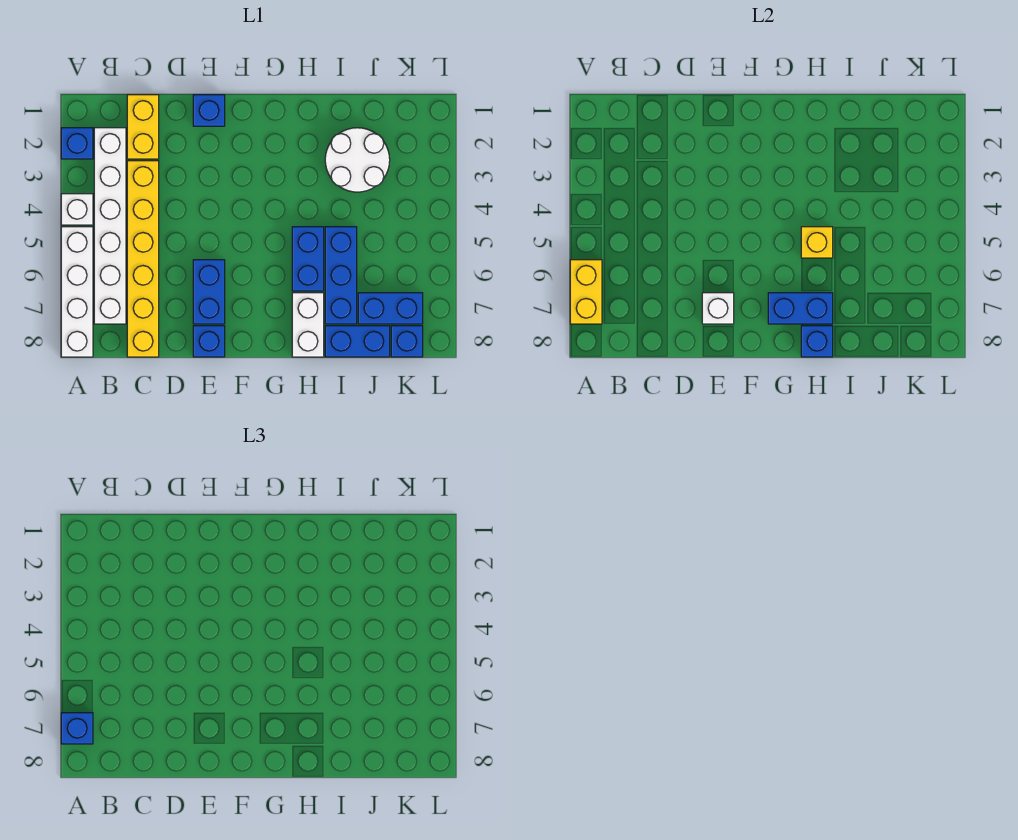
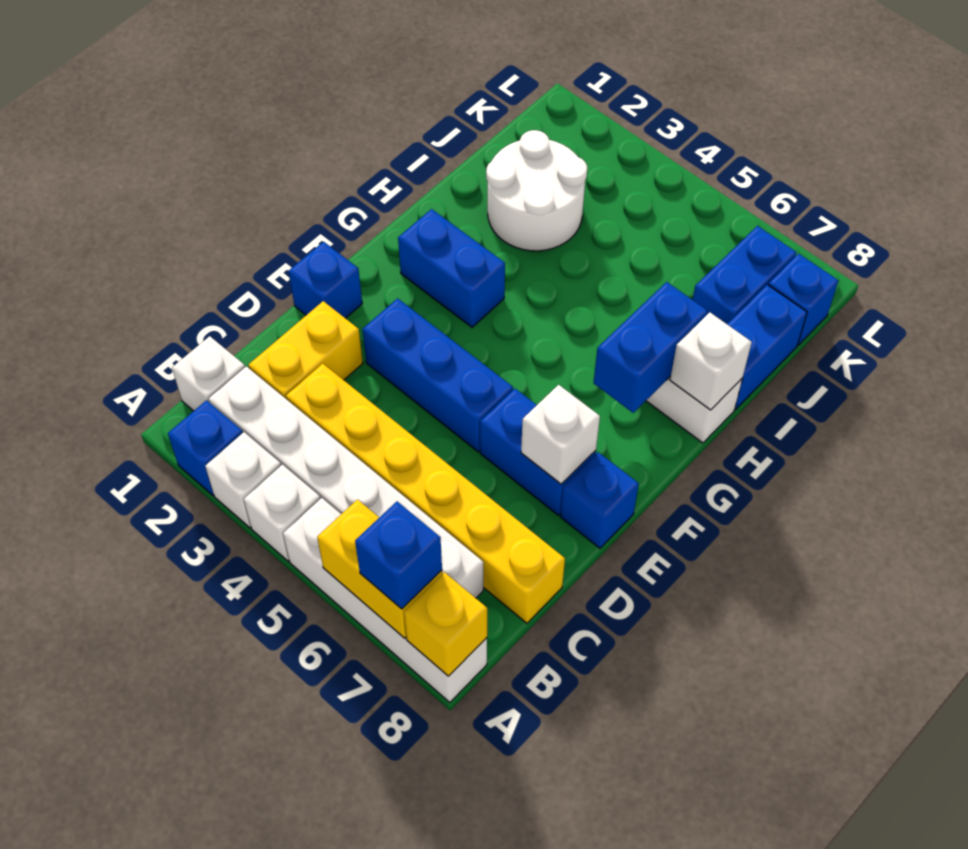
none -> white brick A3 level 1
none -> white brick B1 level 1
yellow brick C1:C2 level 1 -> yellow brick C2:D2 level 1
blue brick H5:H6 level 1 -> blue brick G2:G3 level 1
yellow brick H5 level 2 -> yellow brick A8 level 2
blue brick H8 level 2 -> white brick H8 level 2
blue brick I5:I7 level 1 -> blue brick E3:E5 level 1

